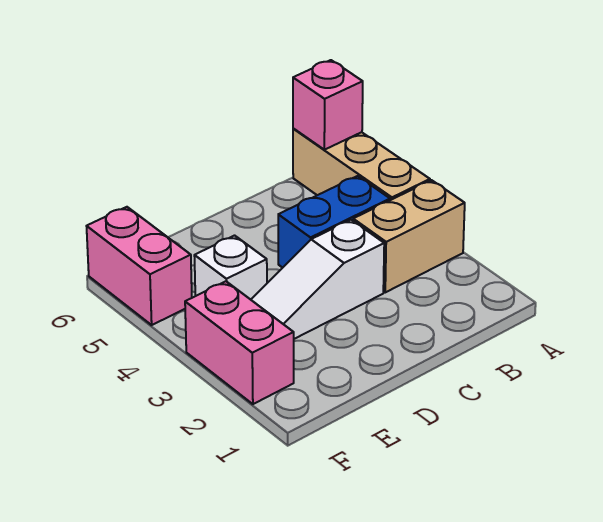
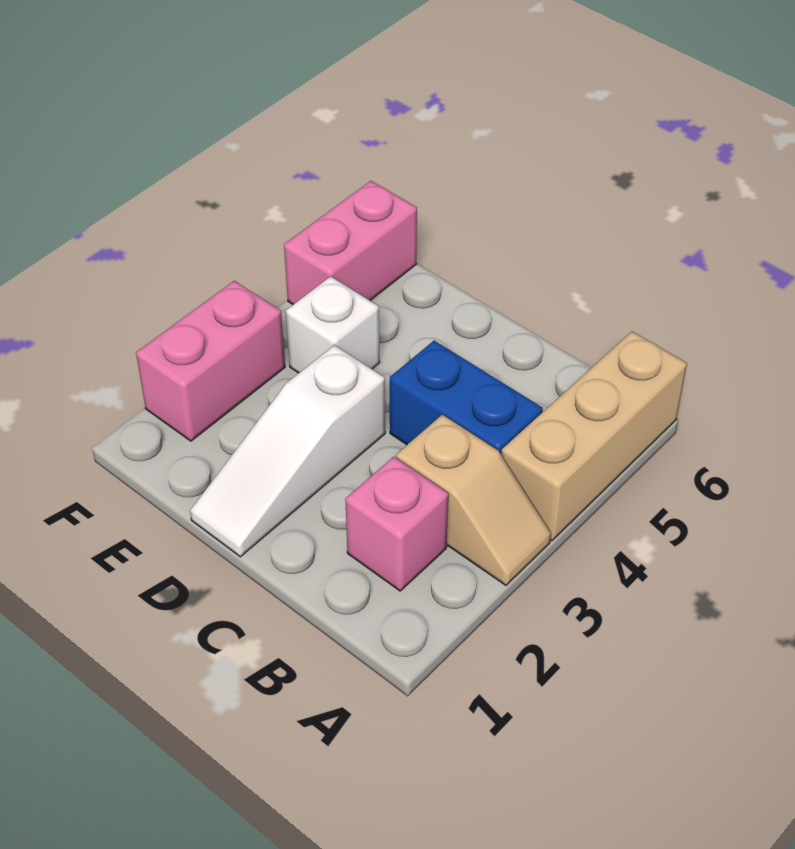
tan brick A3:B3 level 1 -> tan slope A3:B3 level 1 top B
pink brick A6 level 2 -> pink brick B2 level 1
white slope C3:E3 level 1 top C -> white slope D1:D3 level 1 top 3

